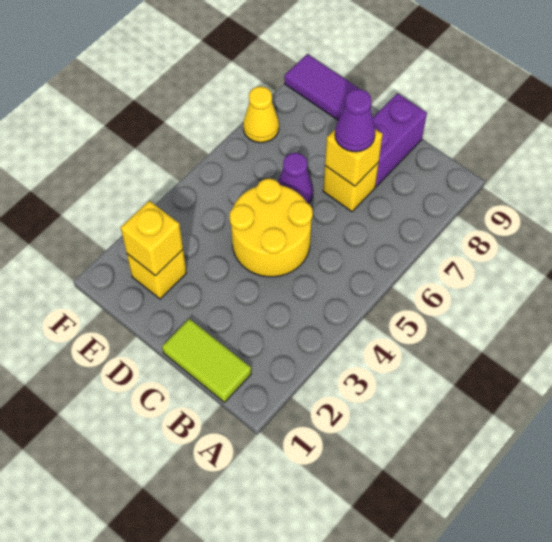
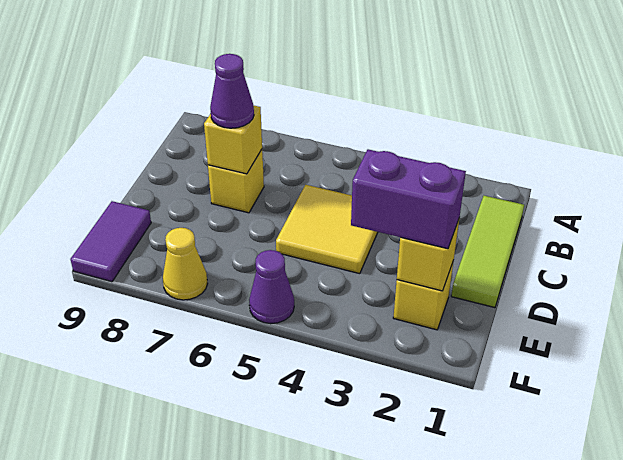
lime tile B1:C1 level 1 -> lime tile B1:D1 level 1
yellow round brick C4:D5 level 1 -> yellow tile C4:D5 level 1
purple brick C8:C9 level 1 -> purple brick E2:E3 level 3
purple cone D6 level 1 -> purple cone F5 level 1

